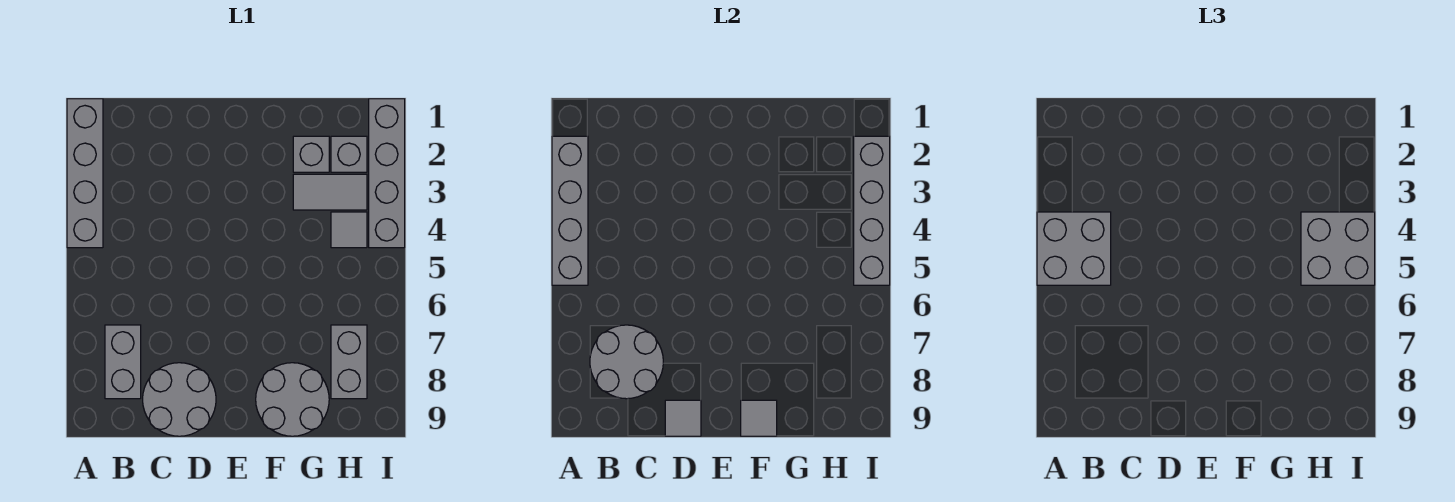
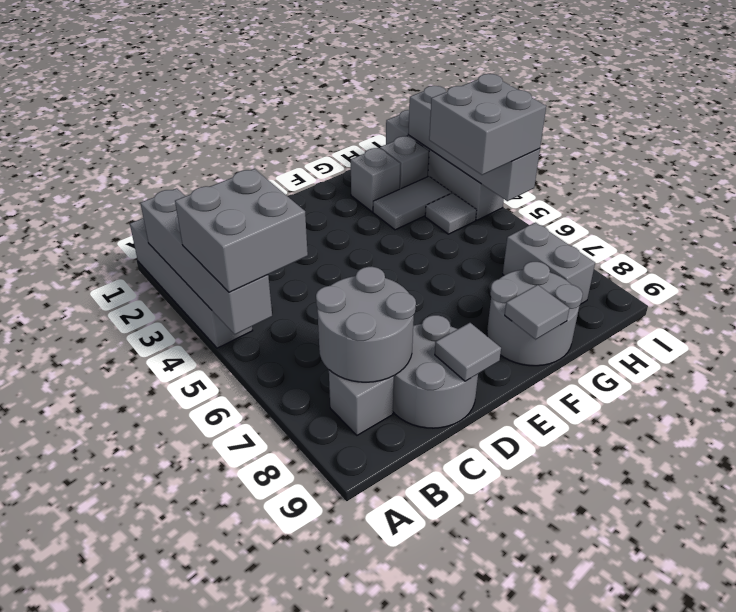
grey brick B7:B8 level 1 -> grey brick B8 level 1

